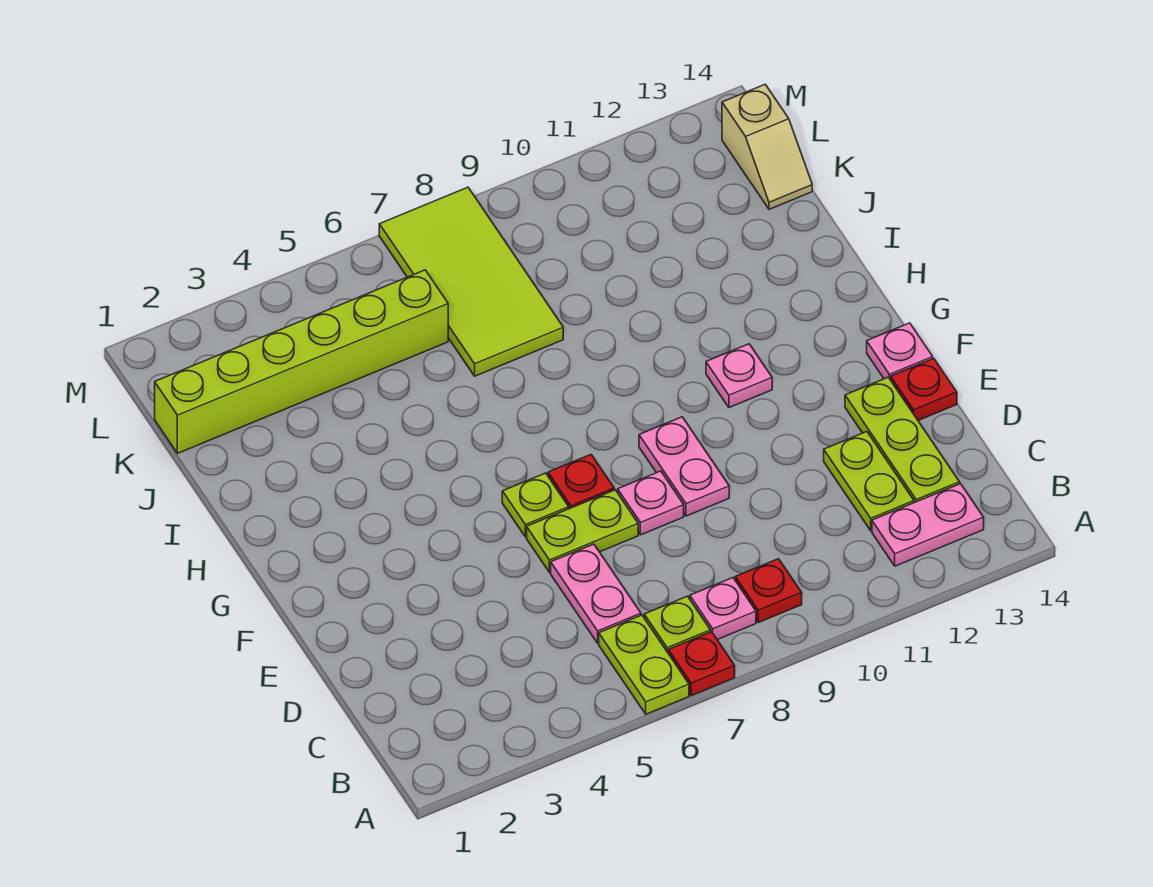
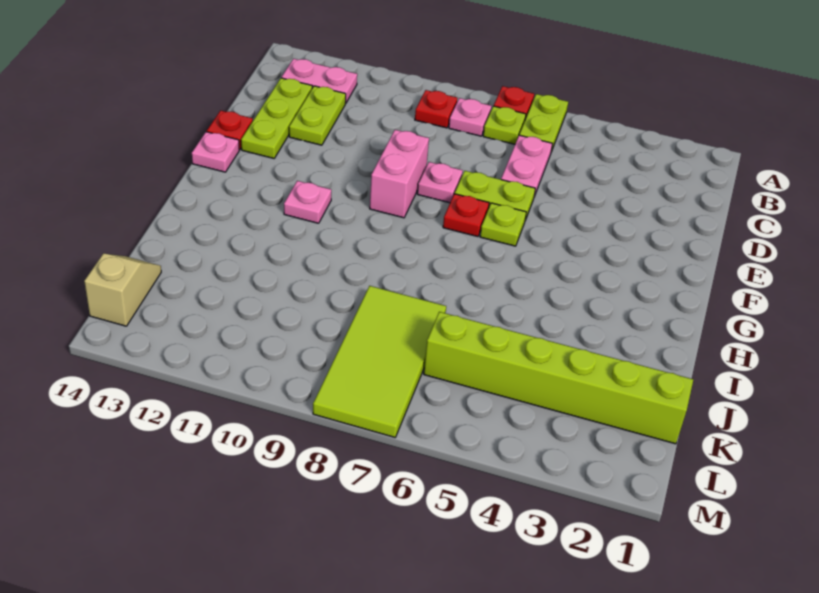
pink plate E9:F9 level 1 -> pink brick E9:F9 level 1

